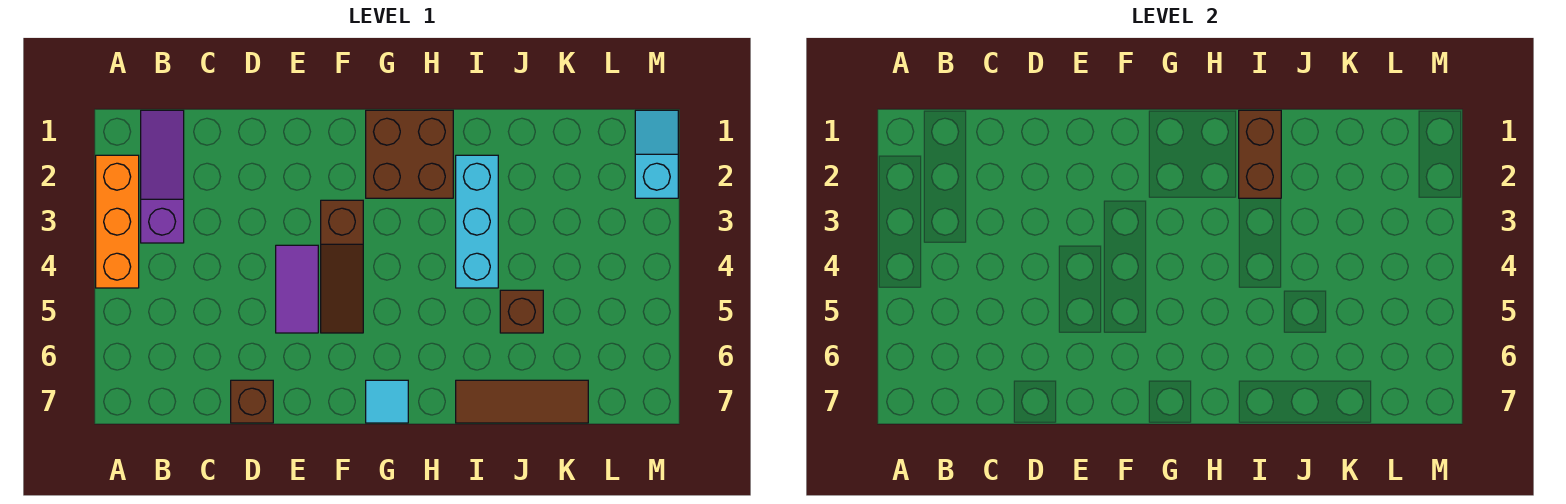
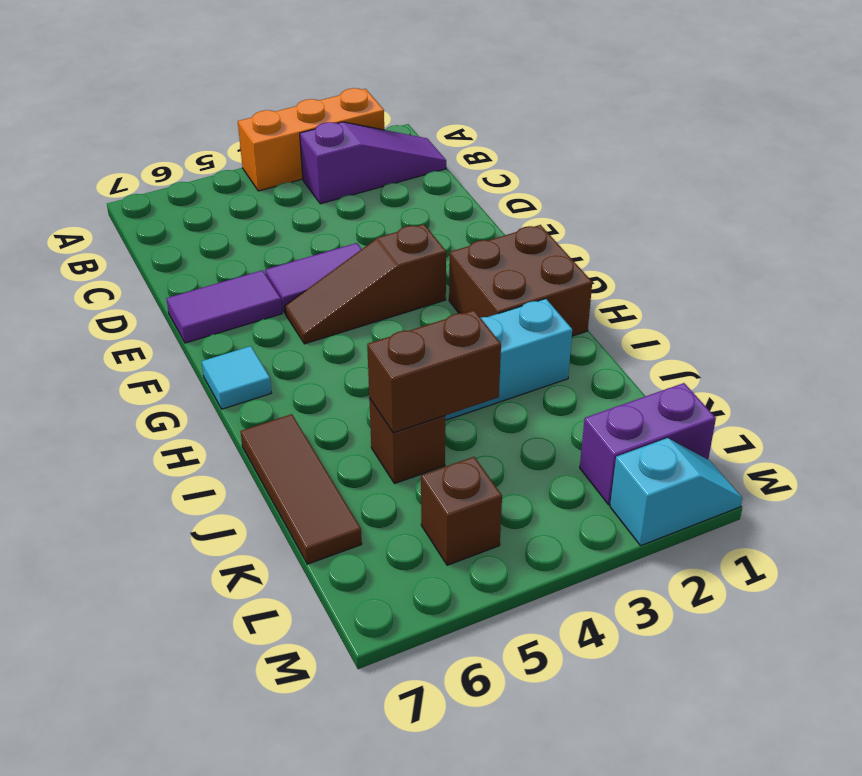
brown brick D7 level 1 -> brown brick L5 level 1
none -> purple tile E6:E7 level 1
brown brick I1:I2 level 2 -> brown brick J4:J5 level 2
none -> purple brick L1:L2 level 1

